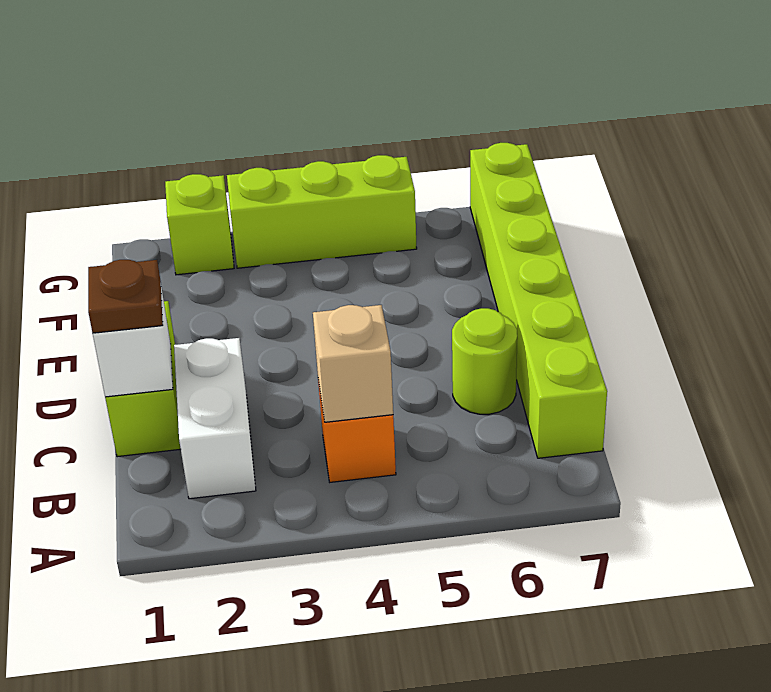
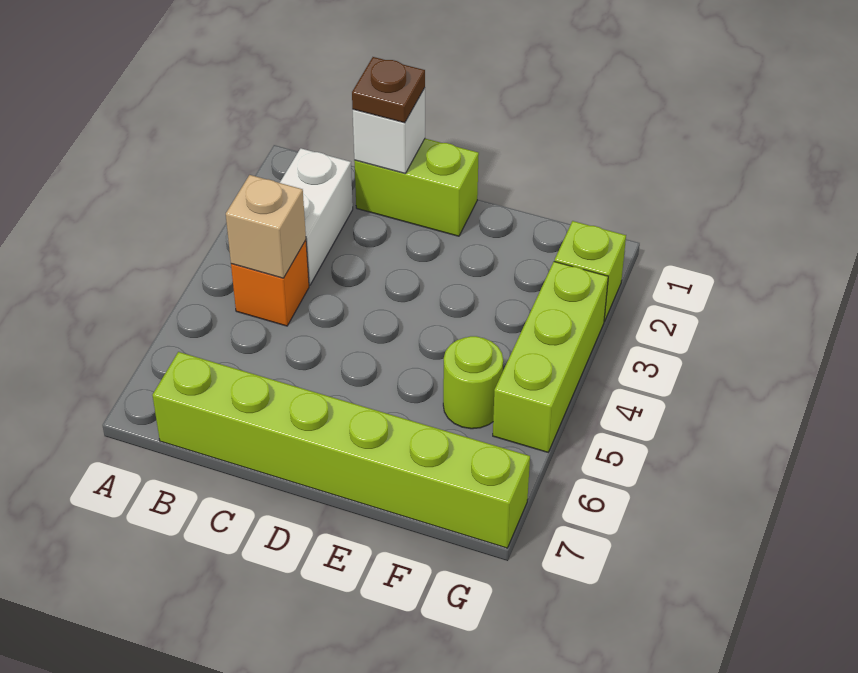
white brick B2:C2 level 1 -> white brick B2:B3 level 1
lime round brick C6 level 1 -> lime round brick F5 level 1

